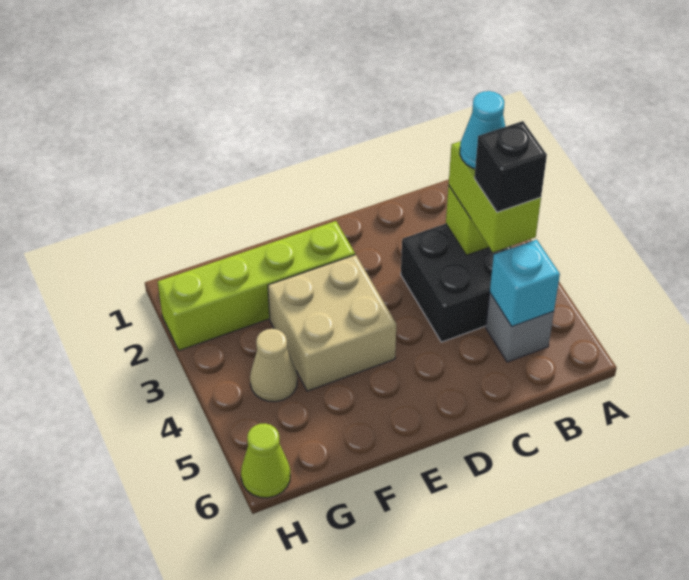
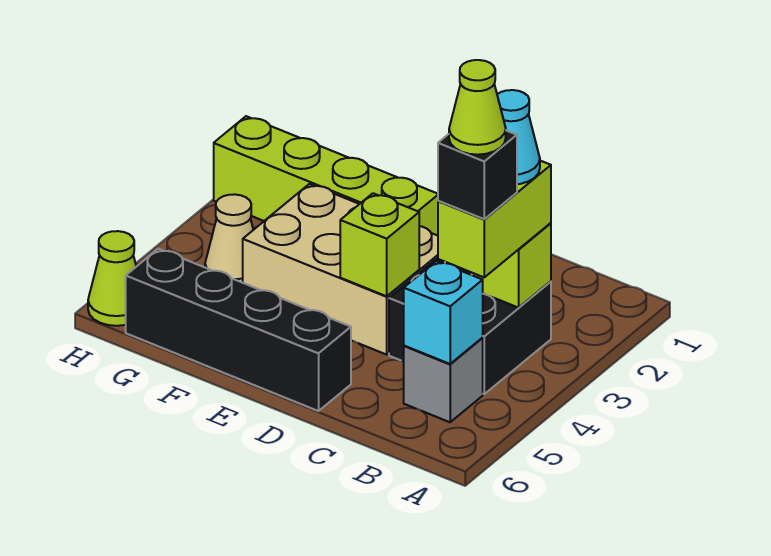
none -> lime cone B4 level 5
none -> lime brick D4 level 2
none -> black brick D6:G6 level 1
tan brick E3:F4 level 1 -> tan brick D3:F4 level 1

